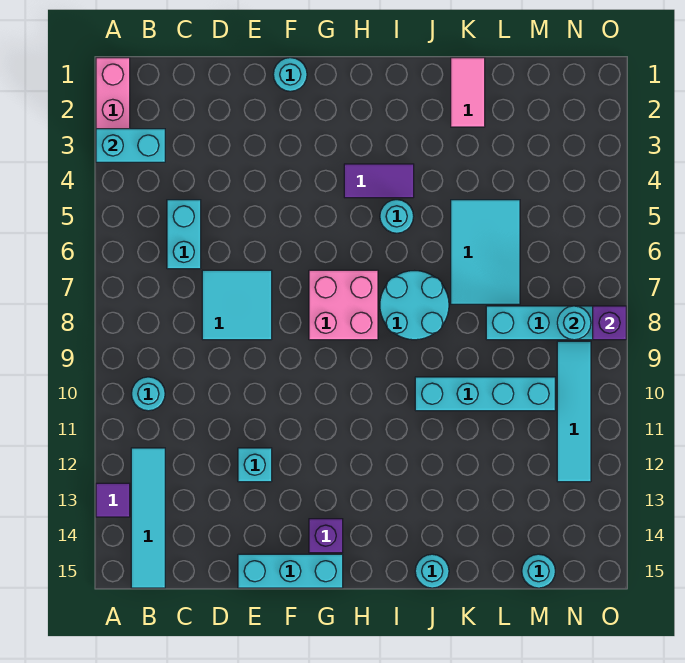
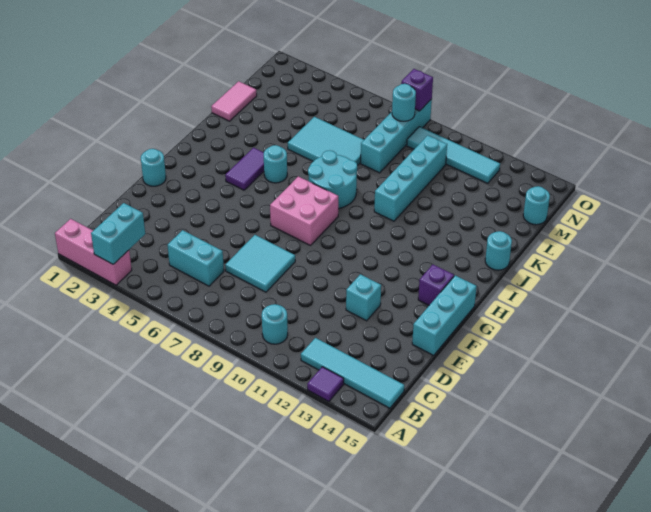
pink tile K1:K2 level 1 -> pink tile K1:L1 level 1

